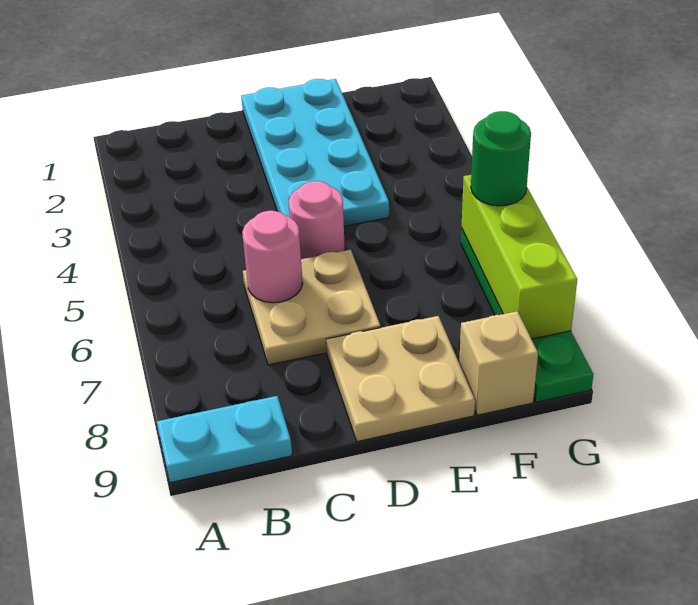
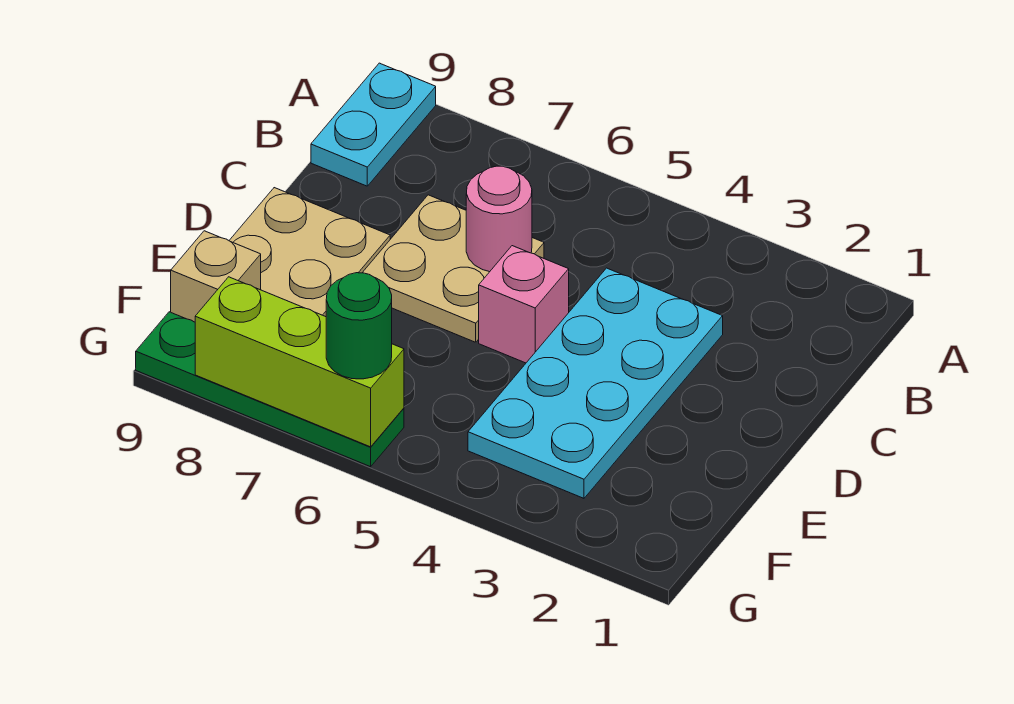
cyan plate D1:E4 level 1 -> cyan plate C3:F4 level 1
pink round brick D5 level 1 -> pink brick D5 level 1

